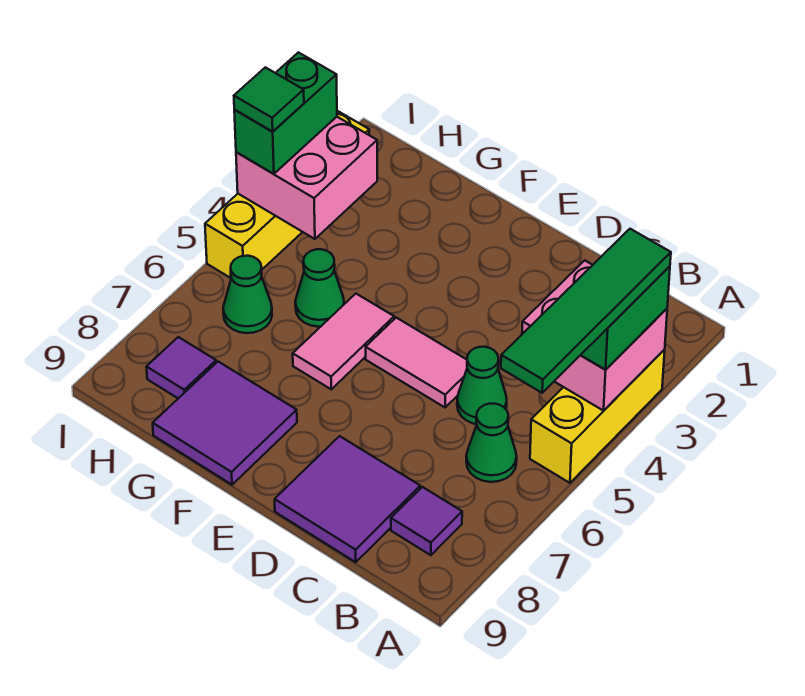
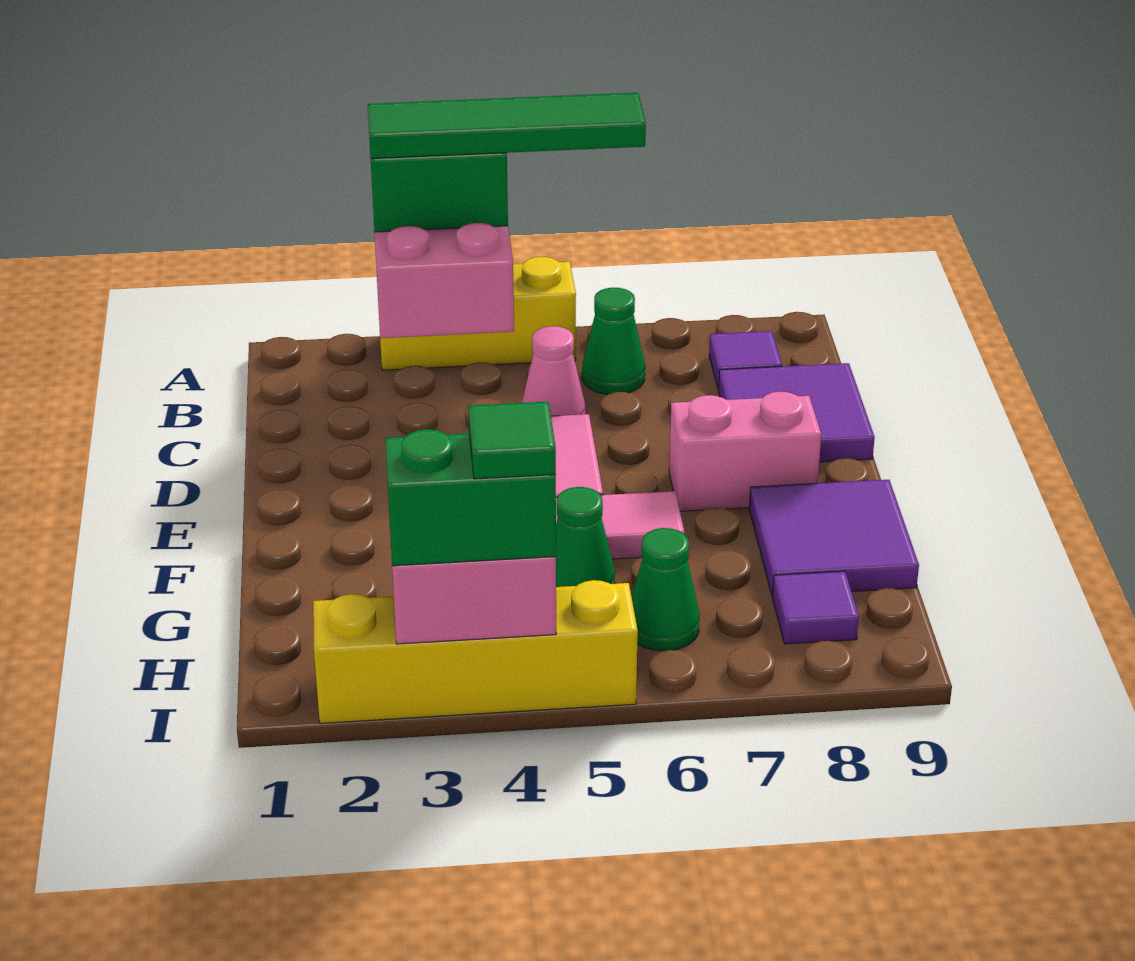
green cone C5 level 1 -> pink cone C5 level 1
none -> pink brick E7:E8 level 1

